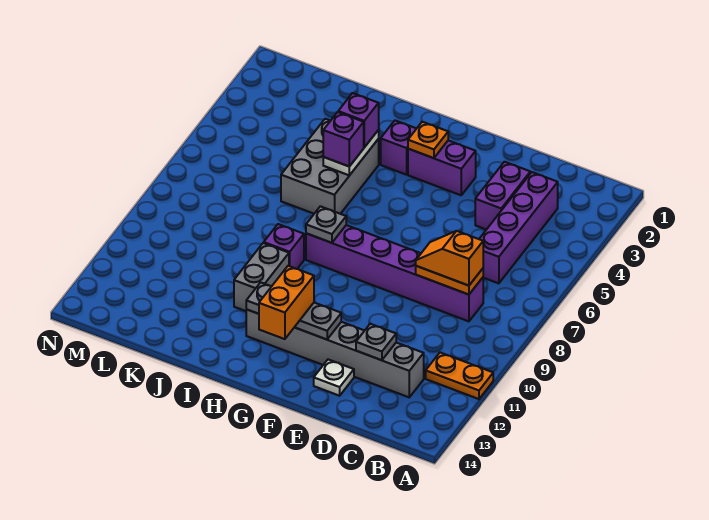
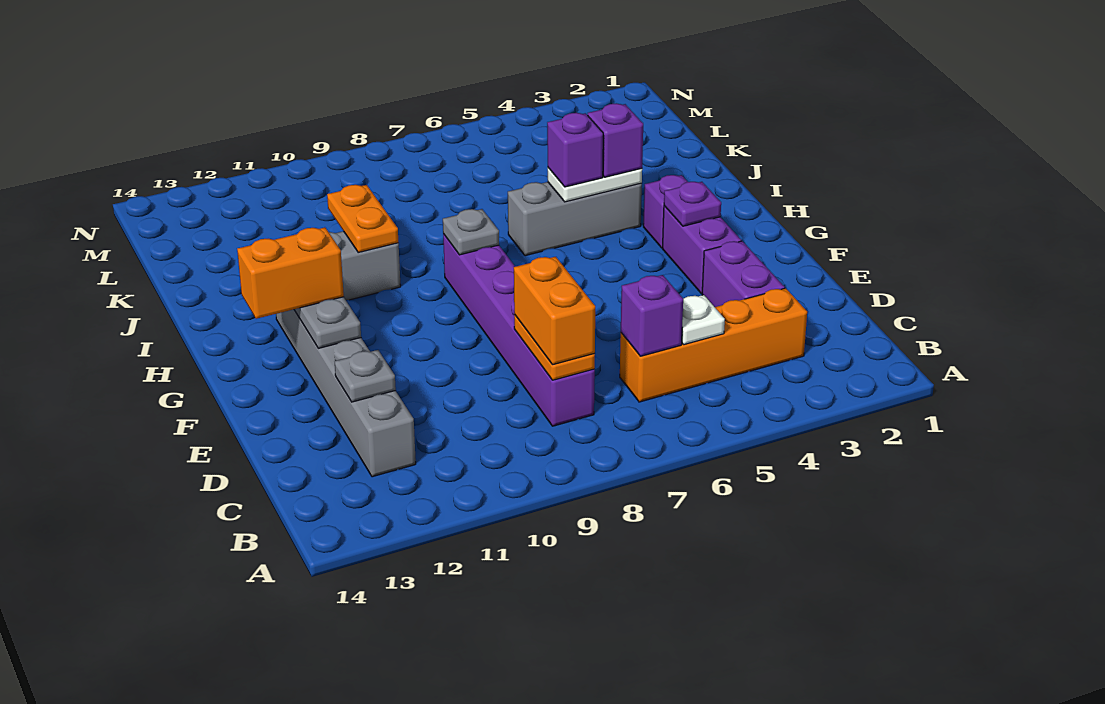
orange plate A11:B11 level 1 -> orange plate I10:J10 level 2
purple brick C3:C6 level 1 -> orange brick C3:C6 level 1
orange slope C8:D8 level 3 top C -> orange brick C8:D8 level 3
purple brick D3:D4 level 1 -> purple brick D3:E3 level 1
white plate E13 level 1 -> white plate C5 level 2
orange plate G3 level 2 -> purple plate G3 level 2
grey brick I4:J6 level 1 -> grey brick I4:I6 level 1
purple brick I9 level 1 -> purple brick C6 level 2

